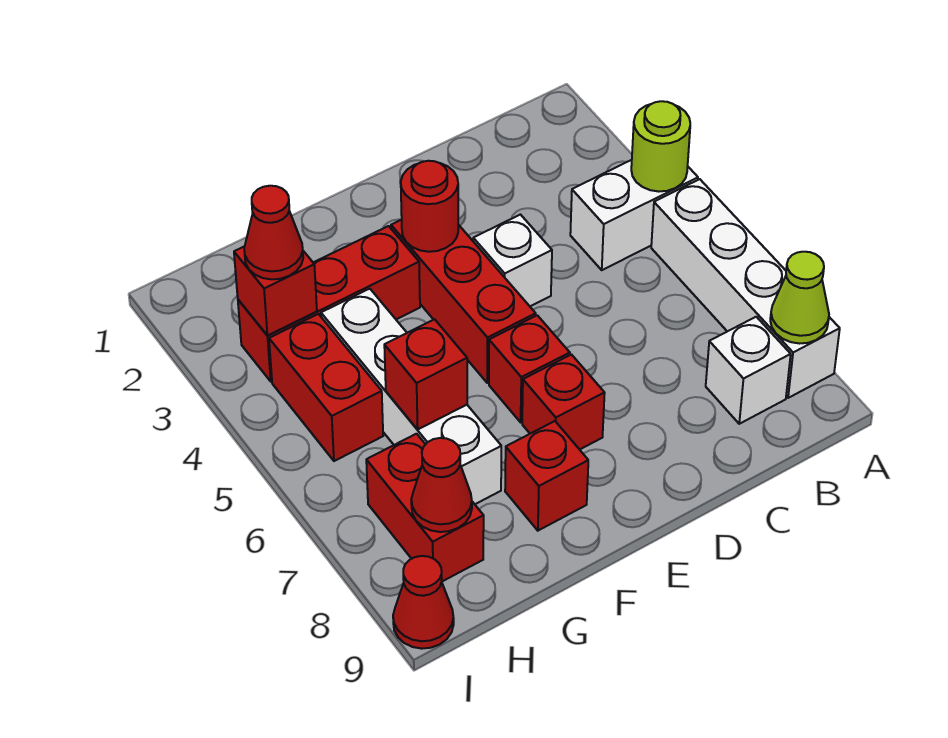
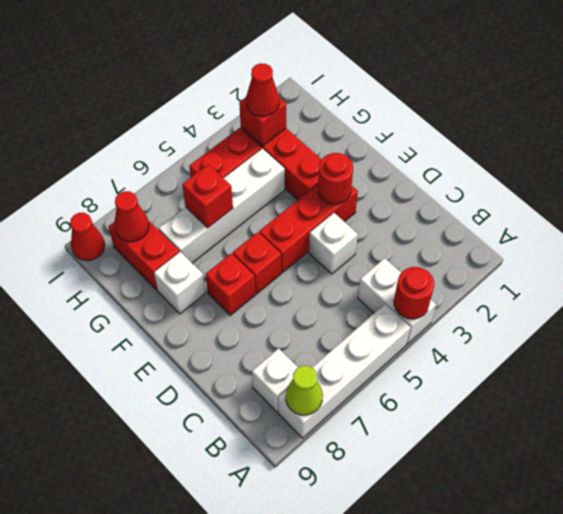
lime round brick A4 level 2 -> red round brick A4 level 2
red brick F8 level 1 -> white brick F8 level 1
red brick H7:H8 level 1 -> red brick G8:H8 level 1

